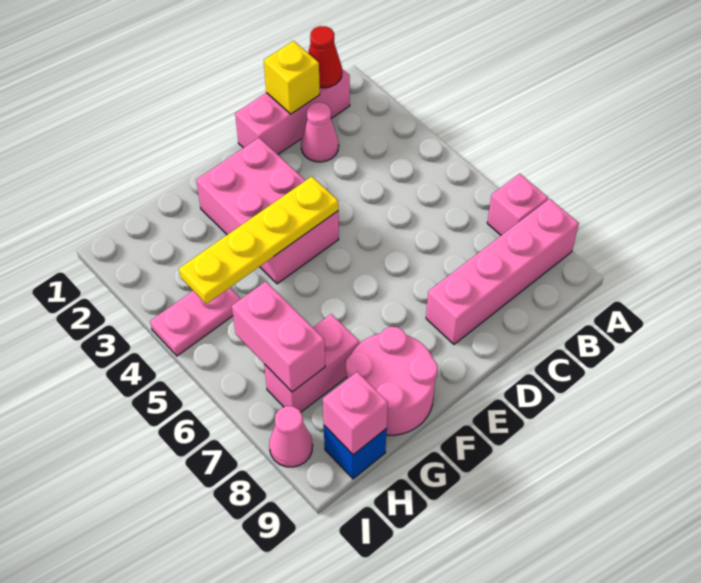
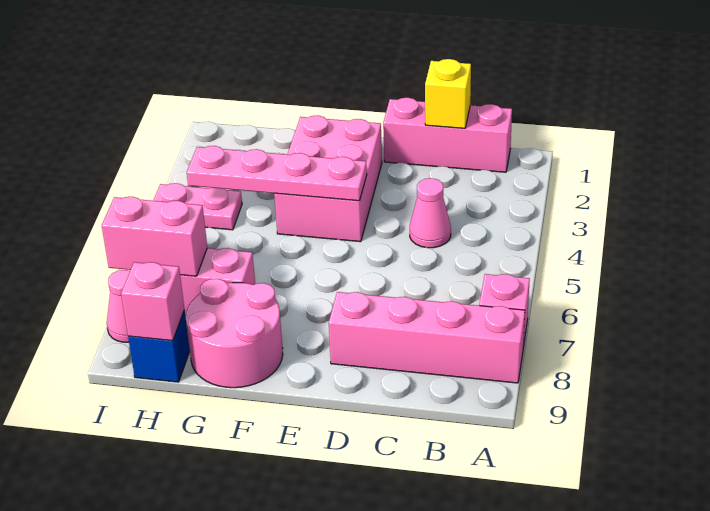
red cone B1 level 2 -> none
pink cone C2 level 1 -> pink cone C4 level 1
yellow plate E4:H4 level 2 -> pink plate E4:H4 level 2
pink brick H6:H7 level 2 -> pink brick H7:I7 level 2

